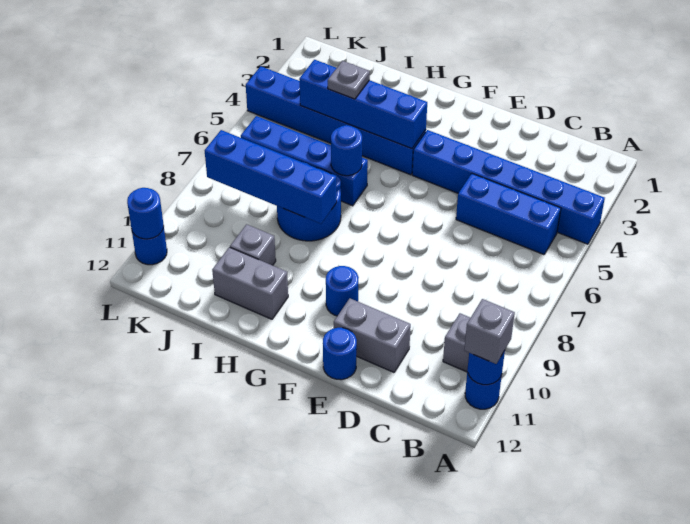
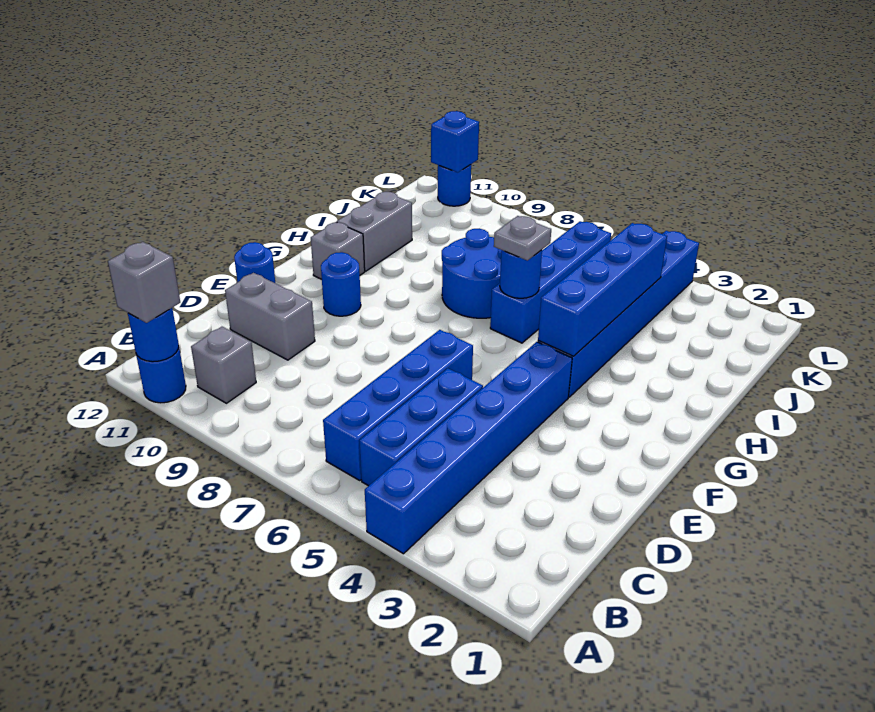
grey brick D11:E11 level 1 -> grey brick D10:D11 level 1
blue brick H8:K8 level 2 -> blue brick B6:E6 level 1
grey plate I4 level 3 -> grey plate H6 level 3
grey brick I10 level 1 -> grey brick G11 level 1
blue round brick L11 level 2 -> blue brick L11 level 2

